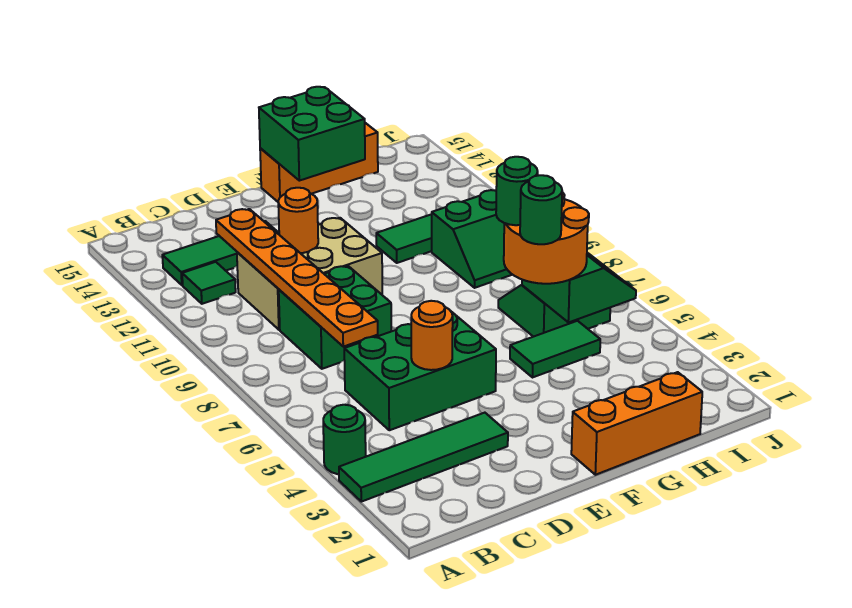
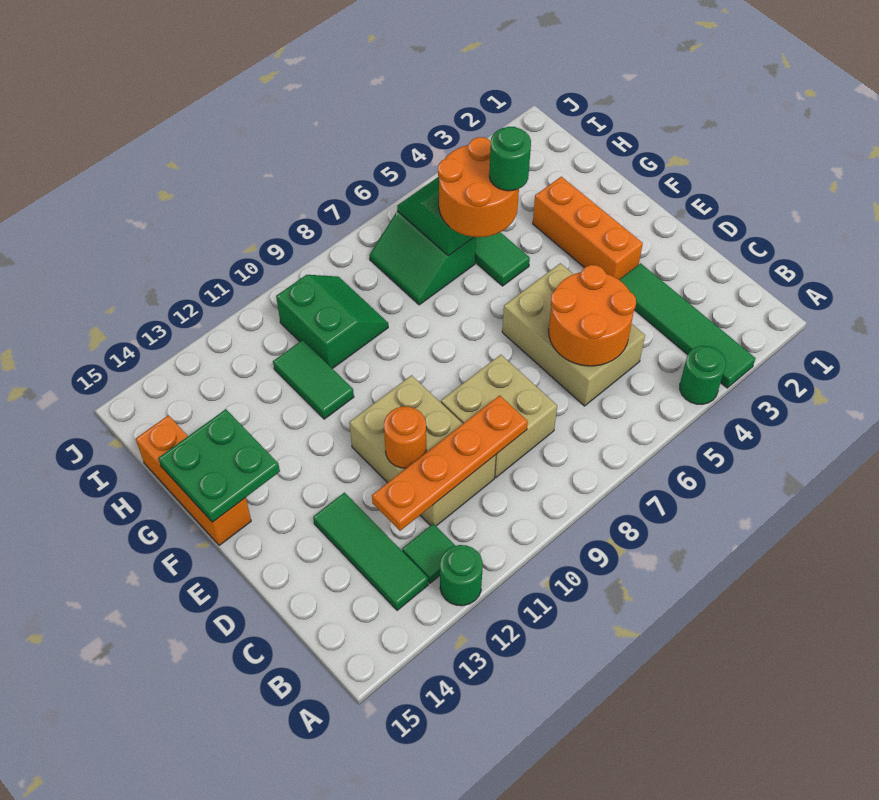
green brick C5:E6 level 1 -> tan brick C5:E6 level 1
orange plate C7:C12 level 2 -> orange plate C9:C12 level 2
green brick C8:D9 level 1 -> tan brick C8:D9 level 1
orange round brick D5 level 2 -> orange round brick C5:D6 level 2
orange brick F1:H1 level 1 -> orange brick E3:G3 level 1
green brick F14:G15 level 2 -> green plate F14:G15 level 2
green round brick G6 level 4 -> green round brick A12 level 1

